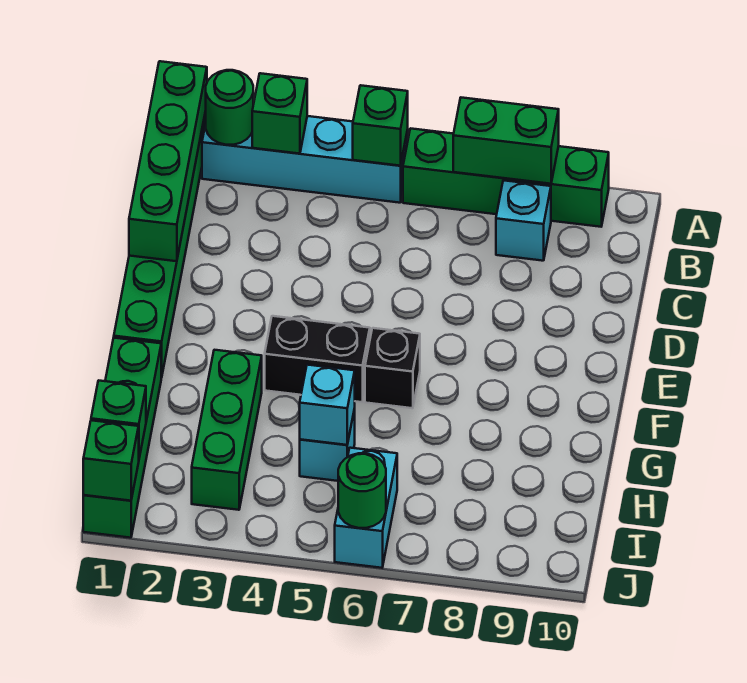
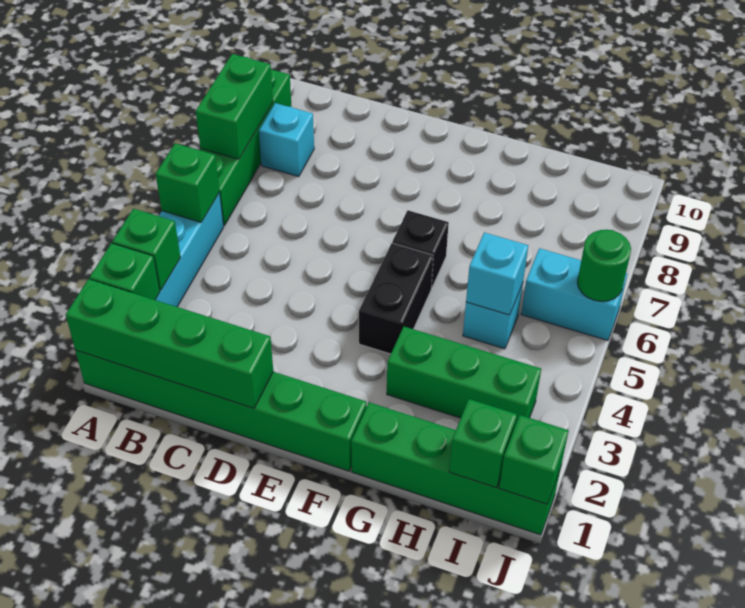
green round brick A2 level 2 -> green brick A2 level 2

